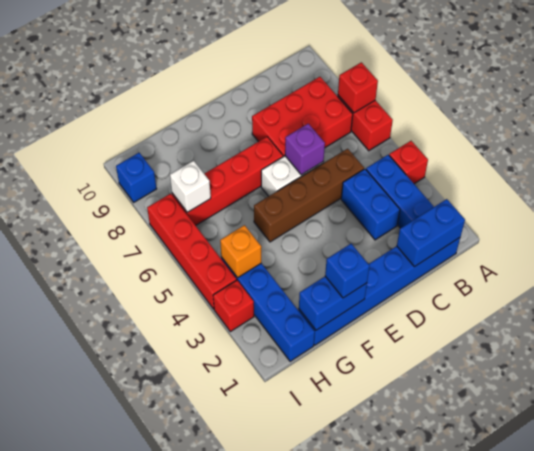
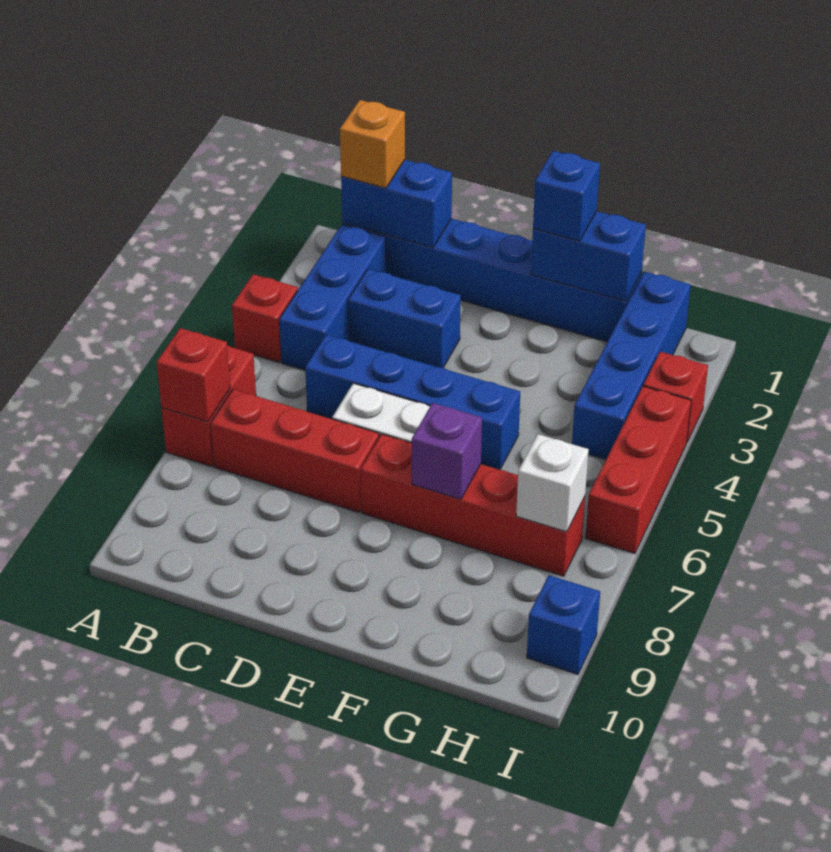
red brick B7:D8 level 1 -> red brick B7:D7 level 1
blue brick C3:C4 level 1 -> blue brick C3:D3 level 1
brown brick C5:F5 level 1 -> blue brick C5:F5 level 1
purple brick D6 level 2 -> purple brick F7 level 2
orange brick H4 level 2 -> orange brick B1 level 3
red brick I4:I7 level 1 -> red brick I4:I6 level 1

